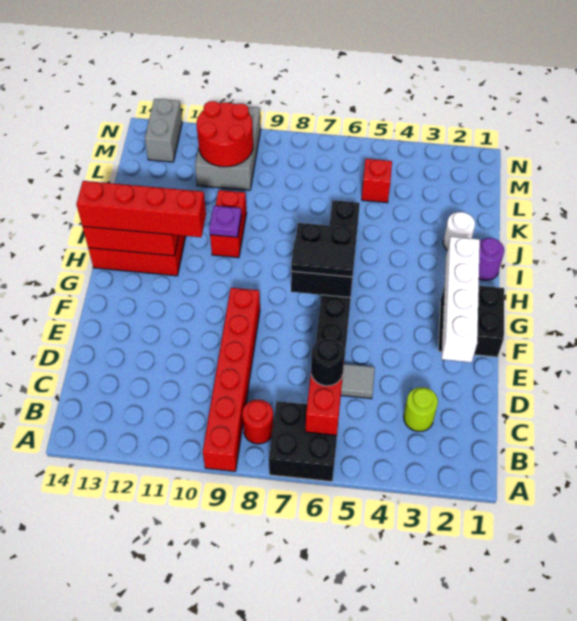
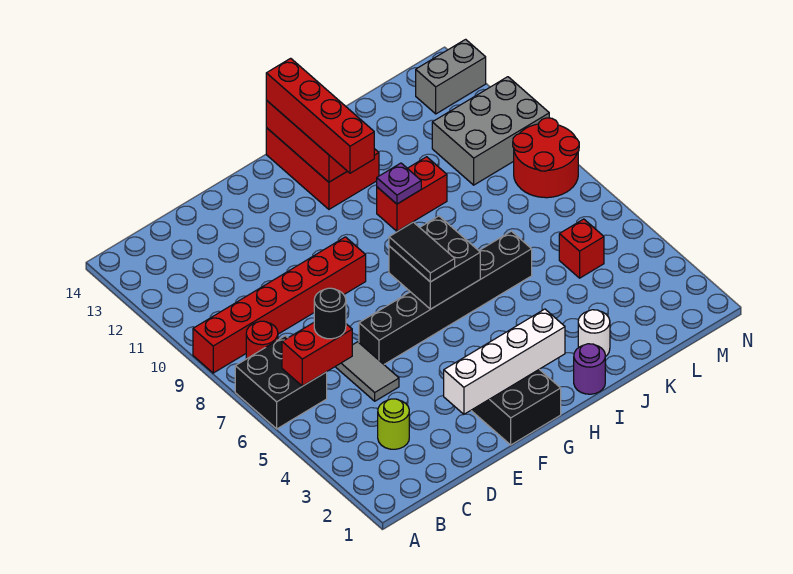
red round brick L10:M11 level 2 -> red round brick M8:N9 level 1

